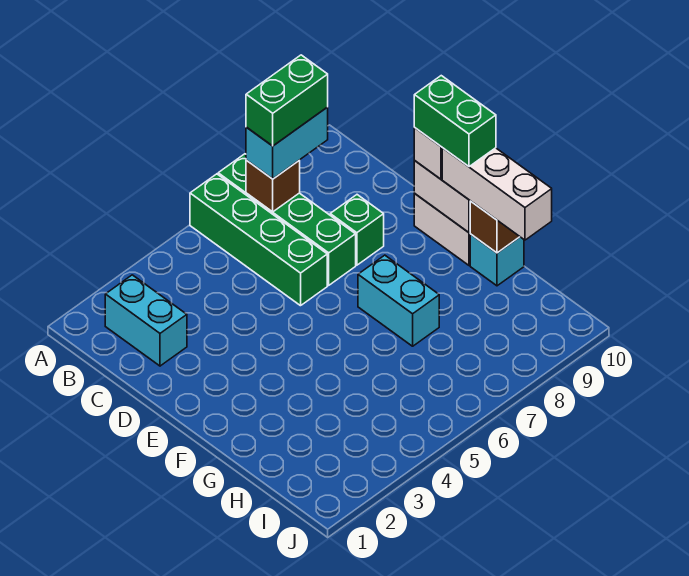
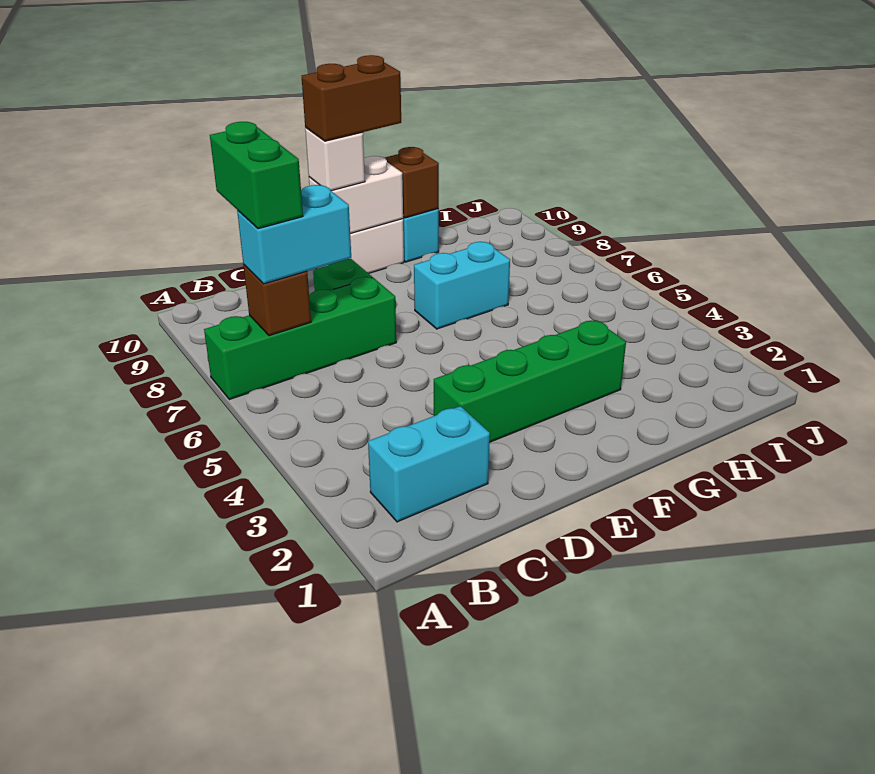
green brick A6:D6 level 1 -> green brick D3:G3 level 1
cyan brick B7:B8 level 3 -> cyan brick B7:C7 level 3
green brick E10:F10 level 4 -> brown brick E10:F10 level 4
white brick F10:H10 level 3 -> none

